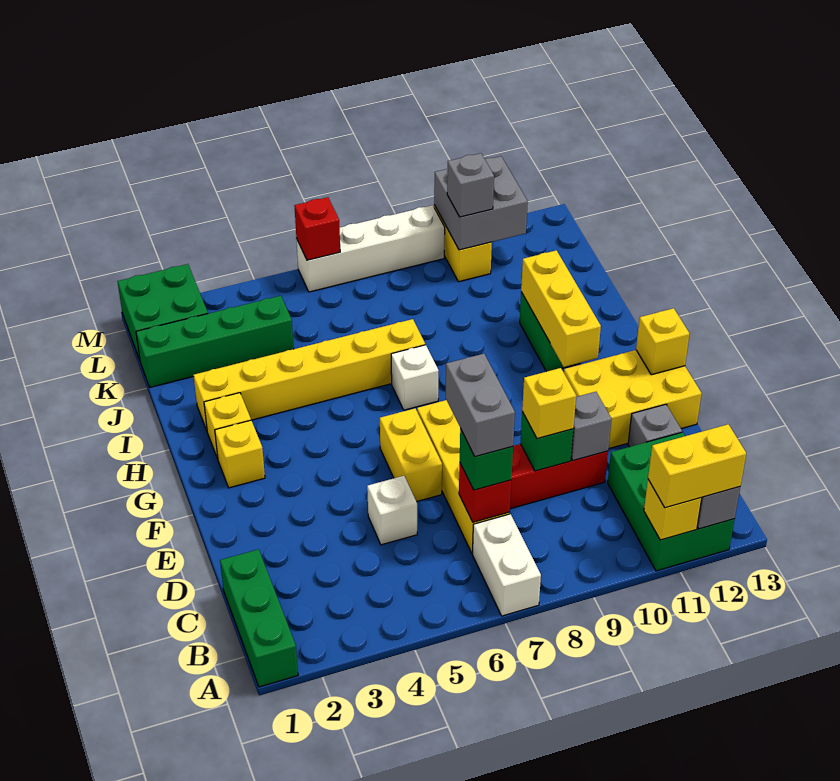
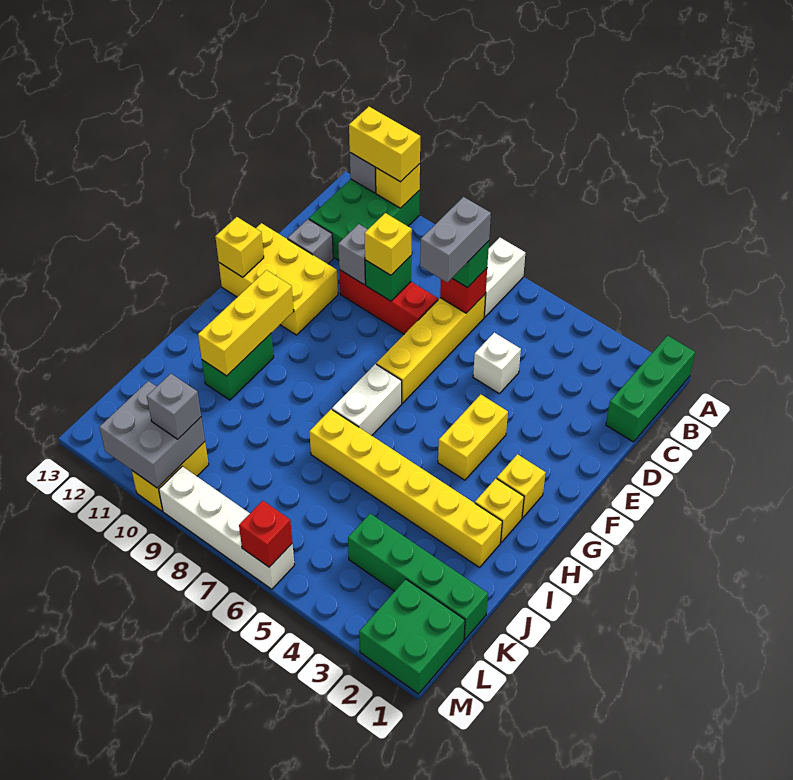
yellow brick E6:F6 level 1 -> yellow brick F4:G4 level 1
white brick H7 level 1 -> white brick G7:H7 level 1

